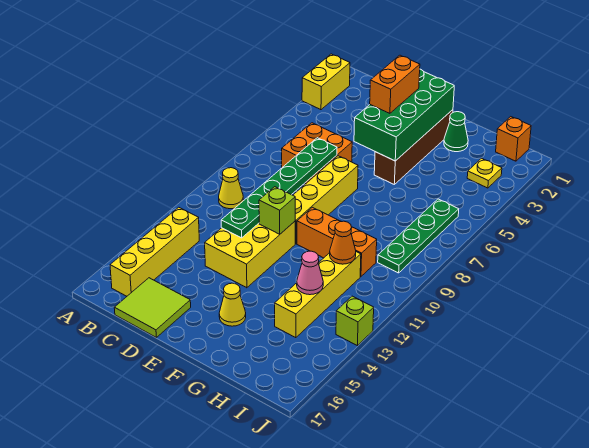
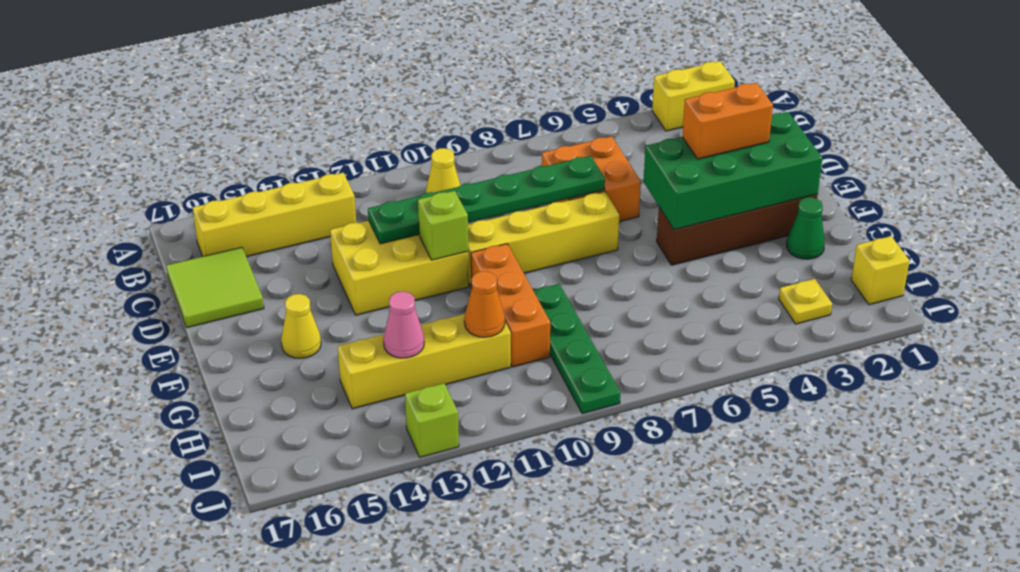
orange brick I1 level 1 -> yellow brick I1 level 1
green plate I6:I9 level 1 -> green plate G9:J9 level 1

